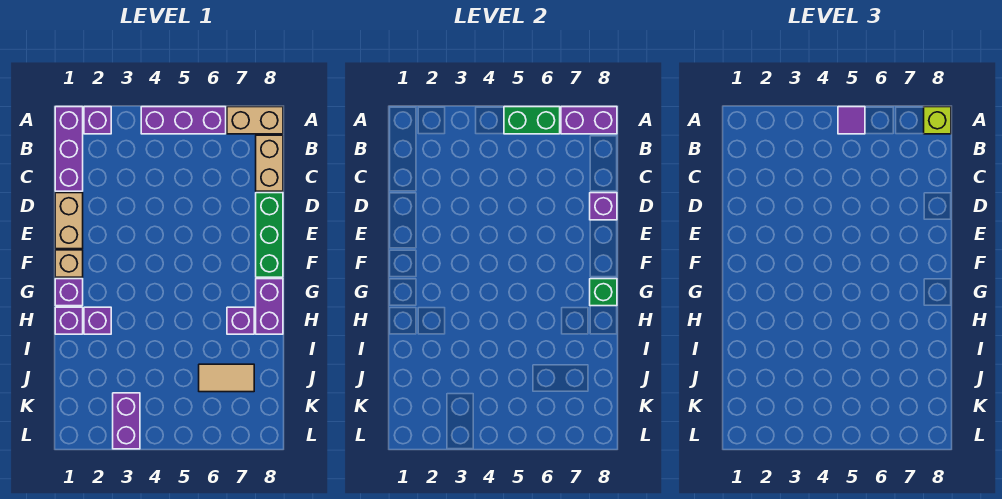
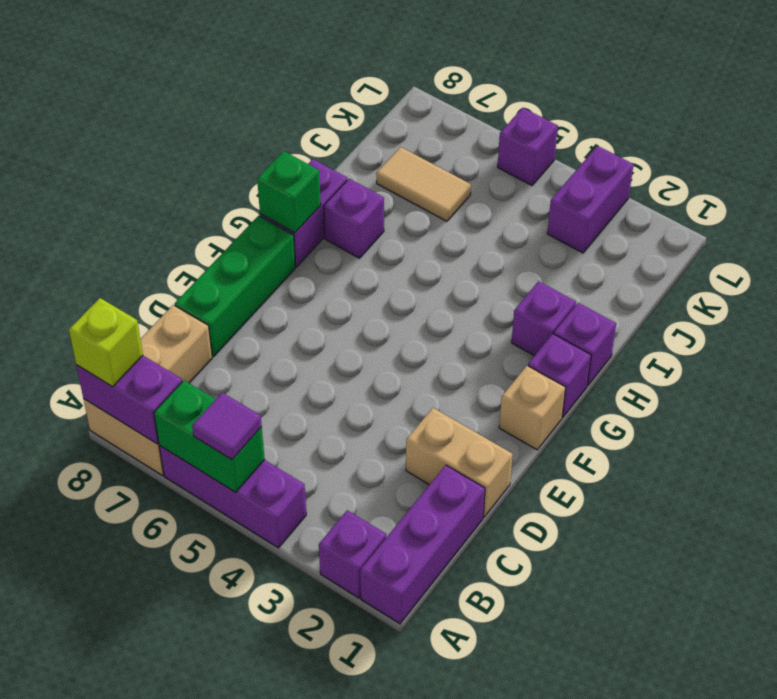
tan brick D1:E1 level 1 -> tan brick D1:D2 level 1
purple brick D8 level 2 -> purple brick L5 level 1

